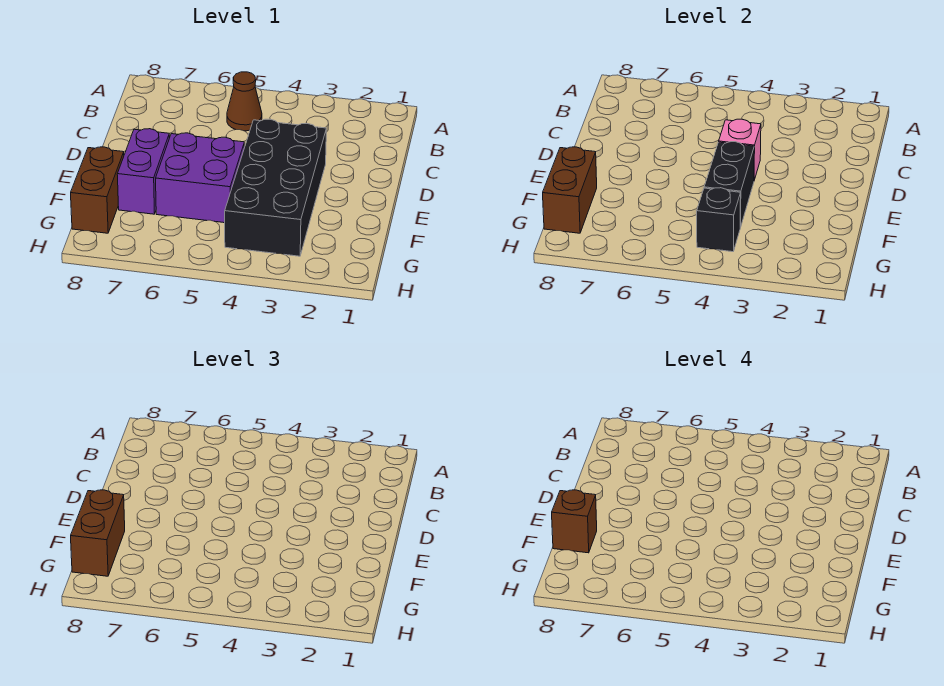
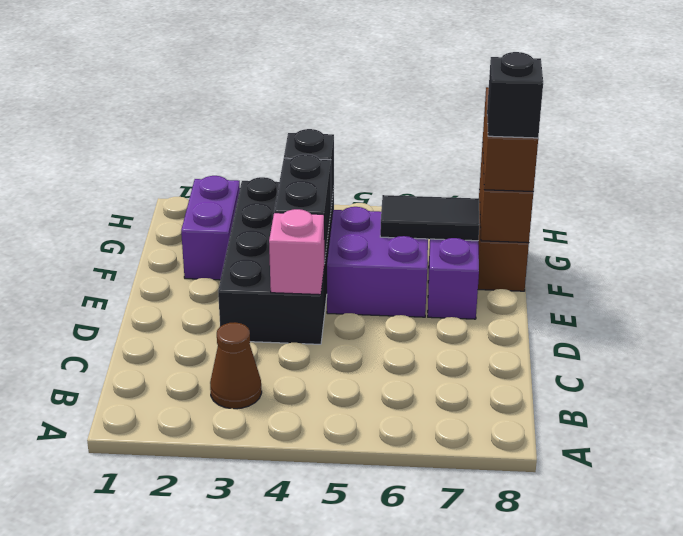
brown cone B5 level 1 -> brown cone B3 level 1
none -> purple brick F2:G2 level 1
none -> black tile F6:F7 level 2
brown brick F8 level 4 -> black brick F8 level 4

